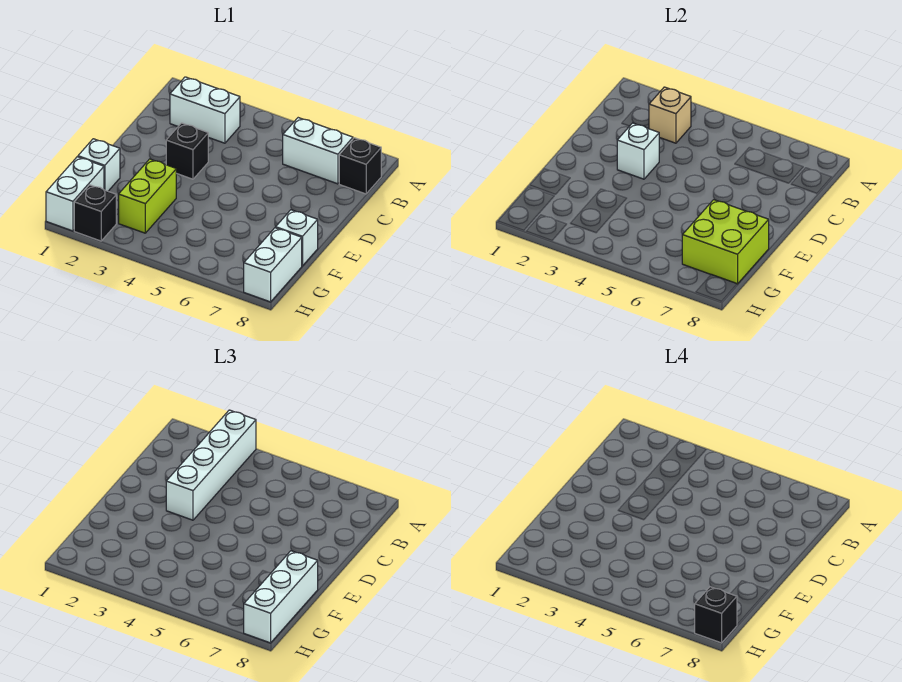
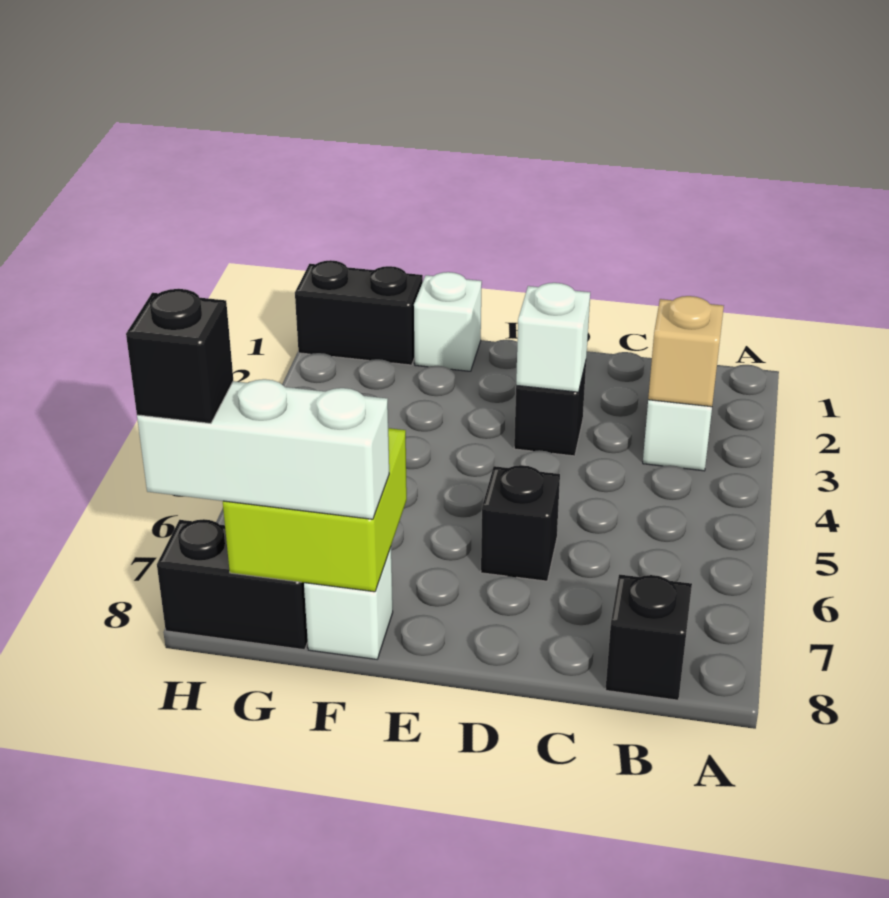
white brick A3:D3 level 3 -> none
white brick B6:B7 level 1 -> none
lime brick F3:G3 level 1 -> none
white brick G1:H1 level 1 -> black brick G1:H1 level 1
white brick G8:H8 level 1 -> black brick G8:H8 level 1
black brick H2 level 1 -> black brick D6 level 1

